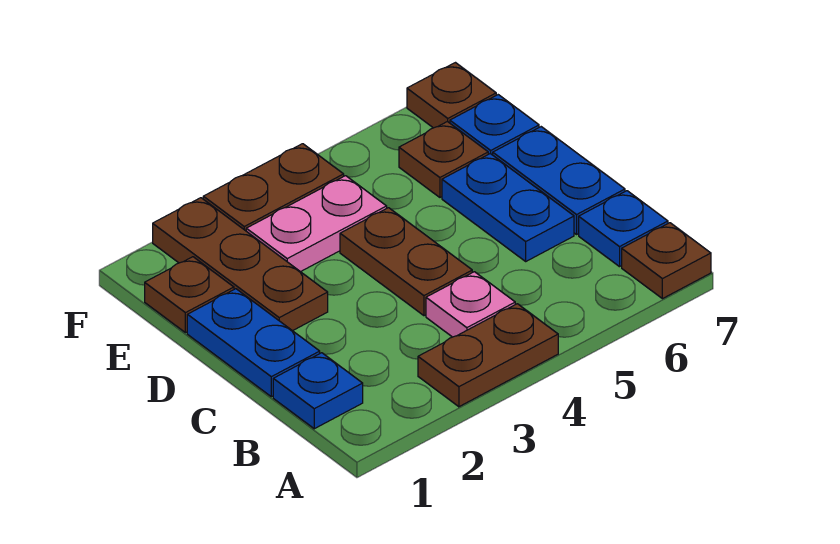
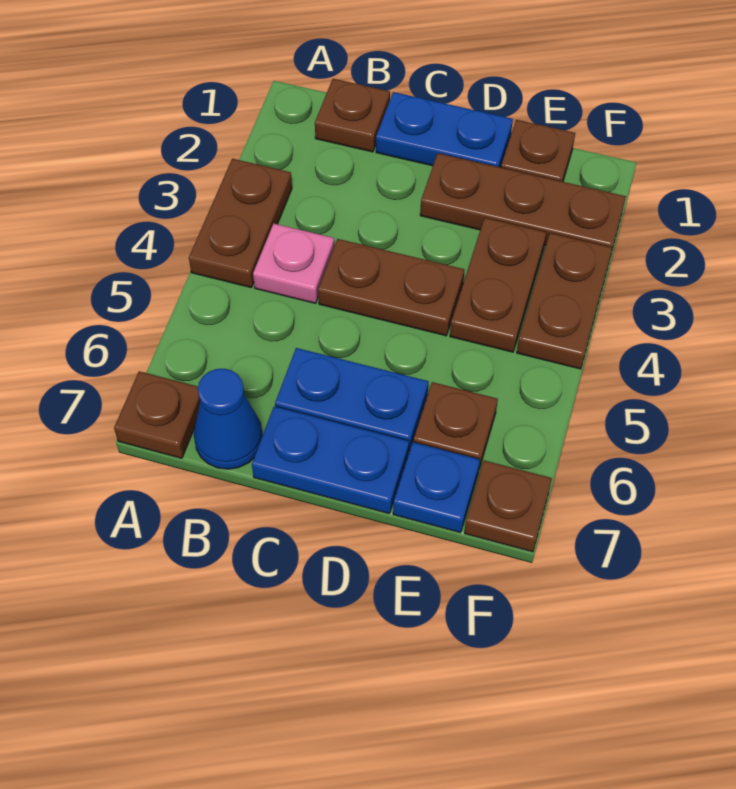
blue plate B1 level 1 -> brown plate B1 level 1
blue plate B7 level 1 -> blue cone B7 level 1
pink plate E3:E4 level 1 -> brown plate E3:E4 level 1

